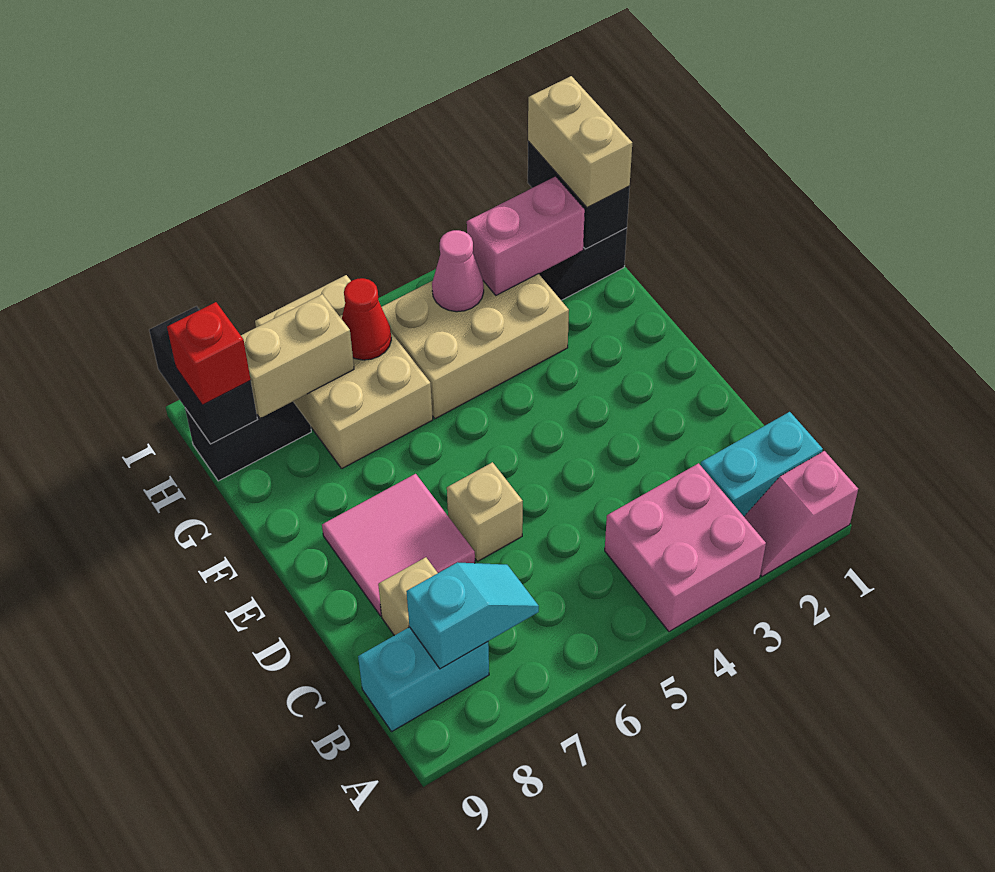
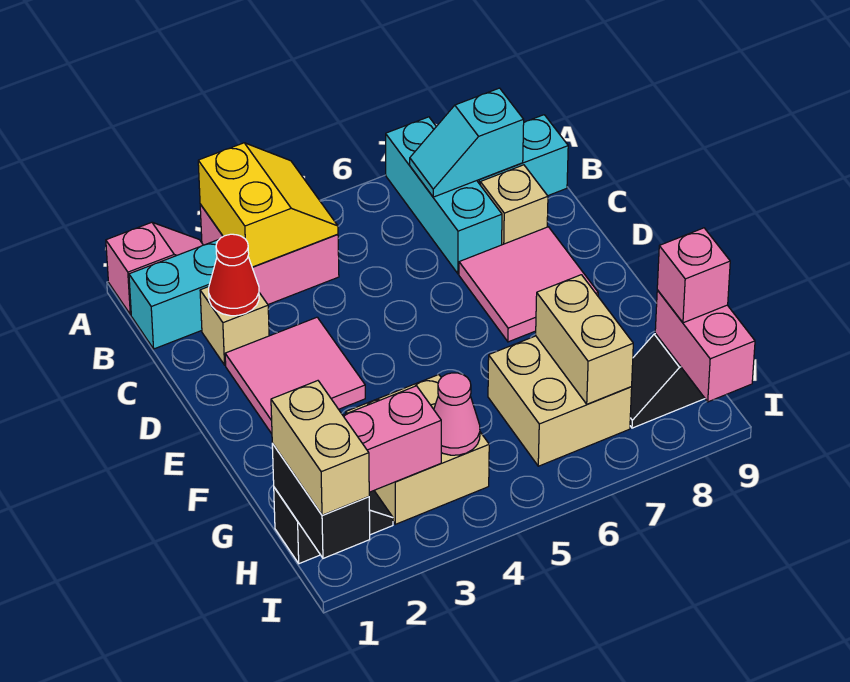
none -> yellow slope A3:B4 level 2 top 3
none -> cyan brick A7:C7 level 1
none -> pink tile D2:E3 level 1
tan brick D6 level 1 -> tan brick C2 level 1
tan brick G3:H5 level 1 -> tan brick G3:H4 level 1
tan brick G6:I7 level 1 -> tan brick G6:H7 level 1
red cone H6 level 2 -> red cone C2 level 2
tan brick H7:H8 level 2 -> tan brick G7:H7 level 2
black brick H9:I9 level 2 -> pink brick H9:I9 level 2
red brick H9 level 3 -> pink brick H9 level 3

